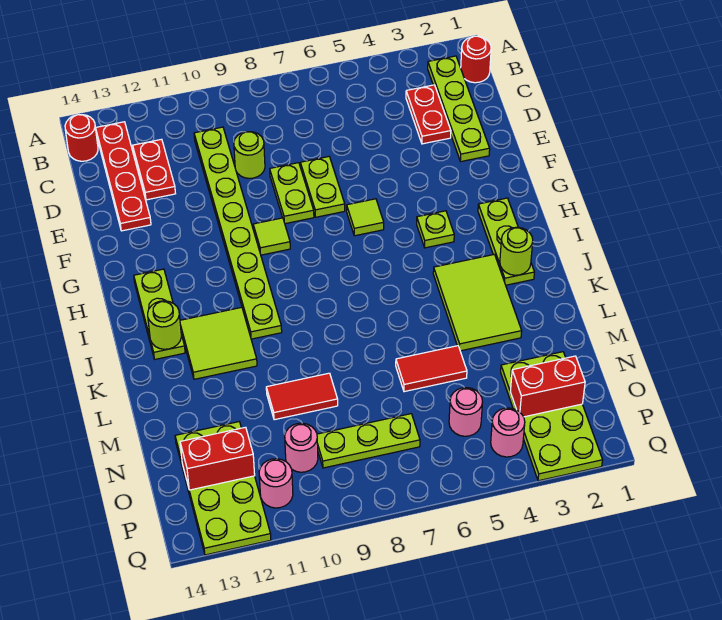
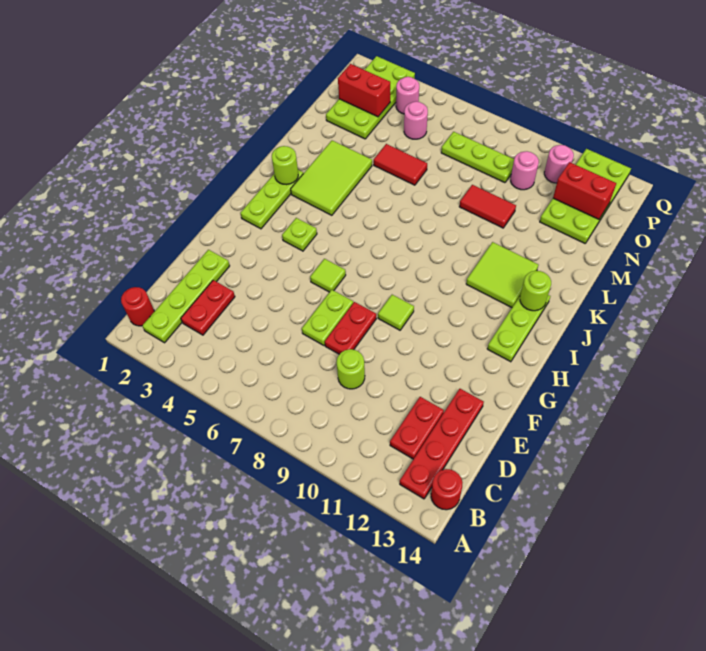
lime plate C10:J10 level 1 -> none
lime plate E8:F8 level 1 -> red plate E8:F8 level 1

